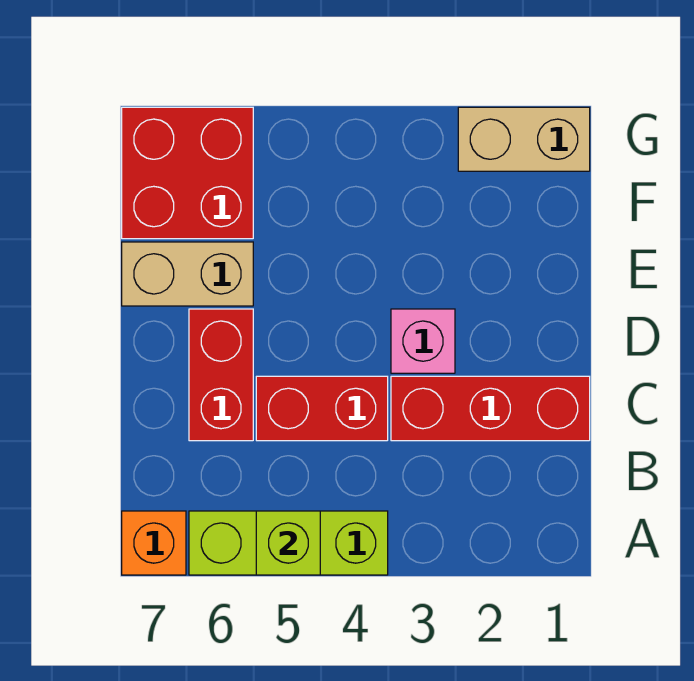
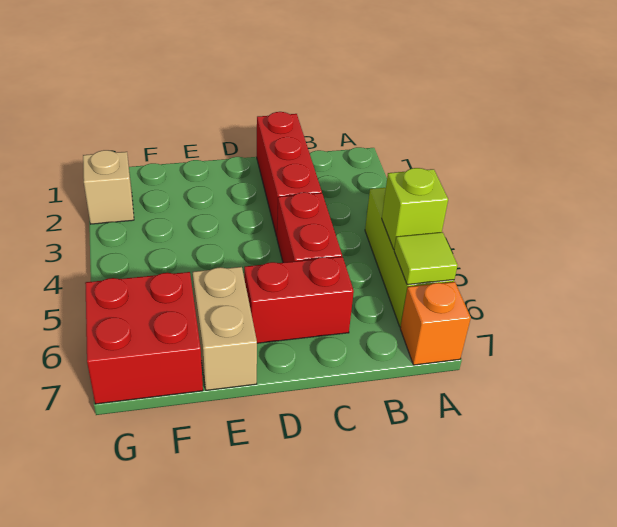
none -> lime tile A6 level 2
pink brick D3 level 1 -> none
tan brick G1:G2 level 1 -> tan brick G2 level 1

